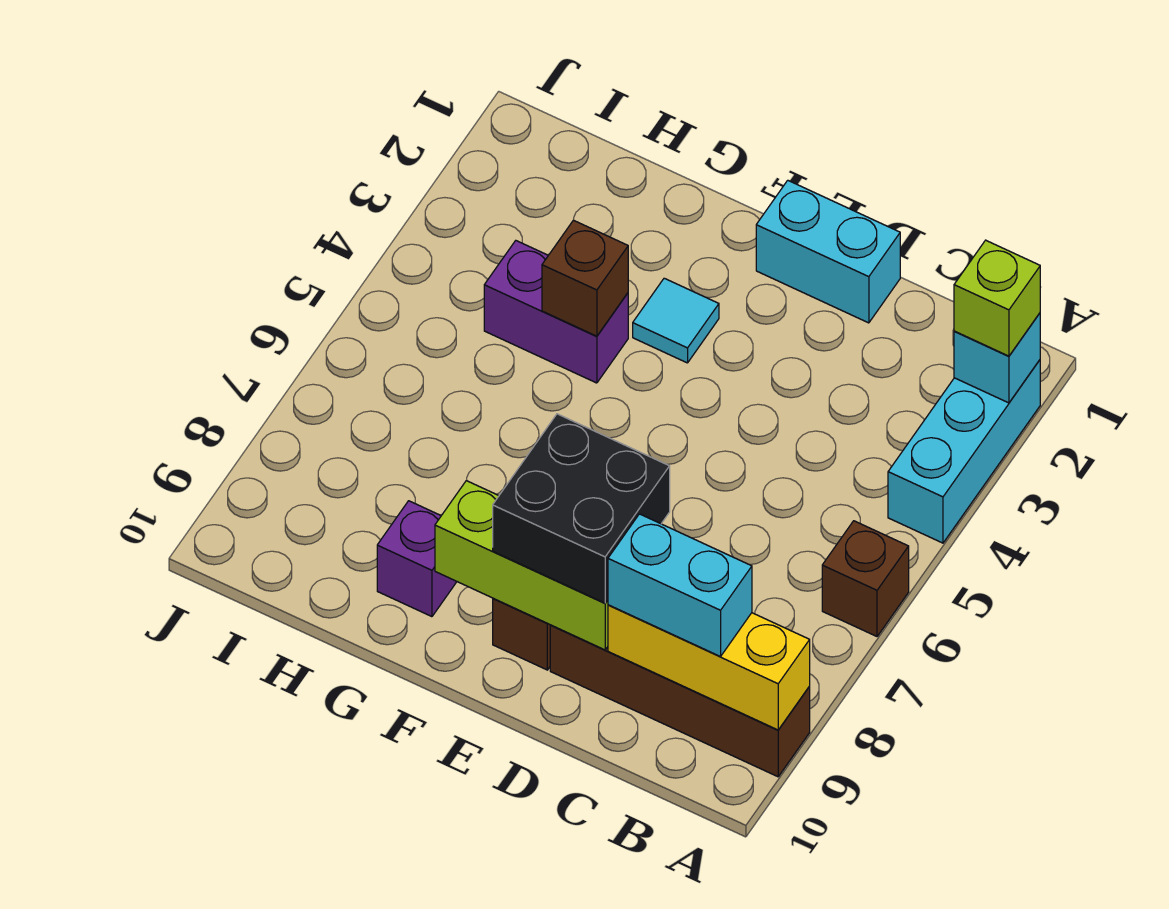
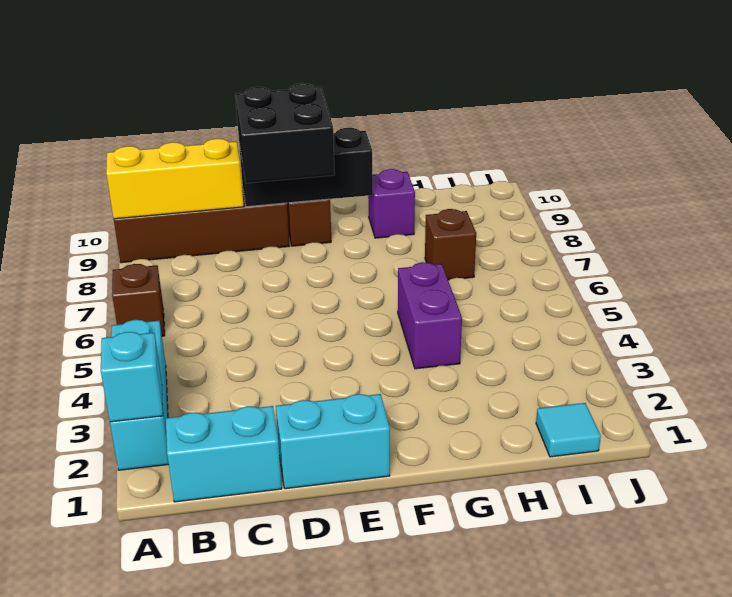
lime brick A2 level 3 -> none
cyan brick B9:C9 level 3 -> cyan brick B1:C1 level 1
lime brick D9:F9 level 2 -> black brick D9:F9 level 2
cyan tile F3 level 1 -> cyan tile I1 level 1
purple brick G4:H4 level 1 -> purple brick G4:G5 level 1
brown brick G4 level 2 -> brown brick H7 level 1

